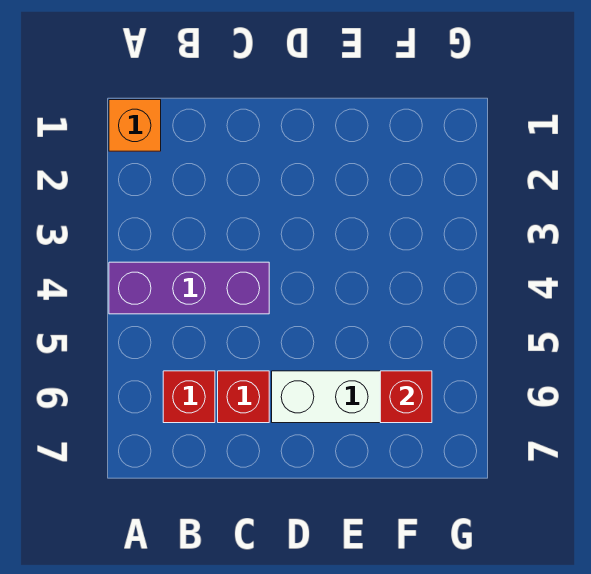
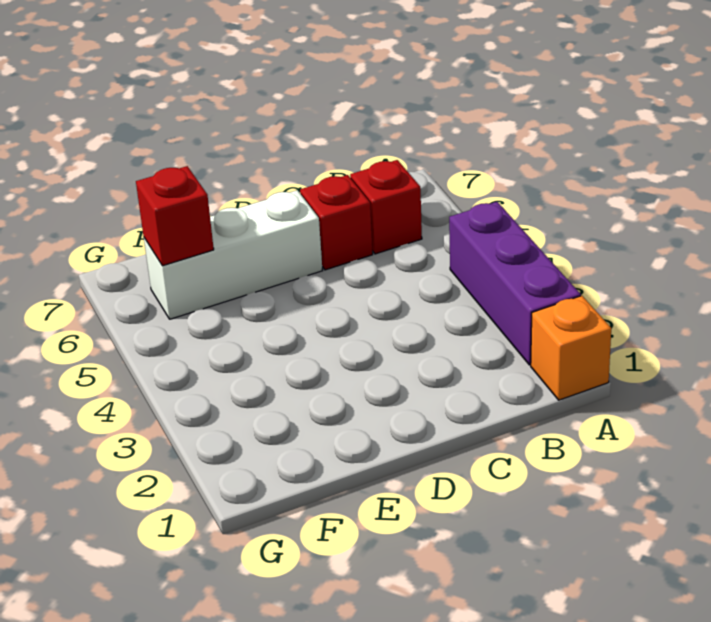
purple brick A4:C4 level 1 -> purple brick A2:A4 level 1

